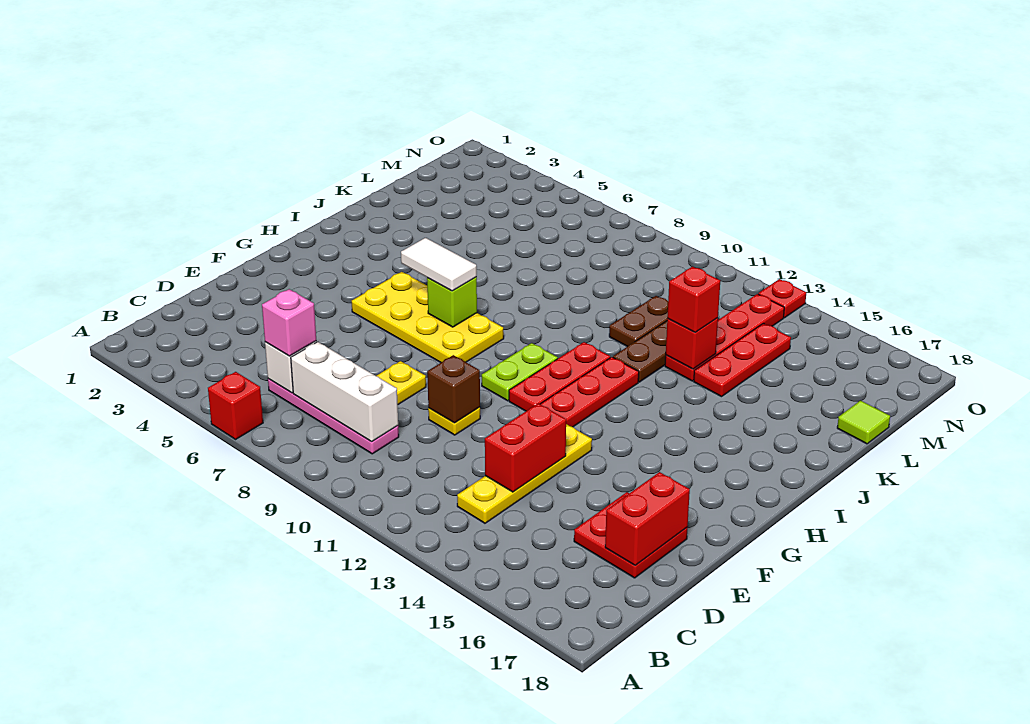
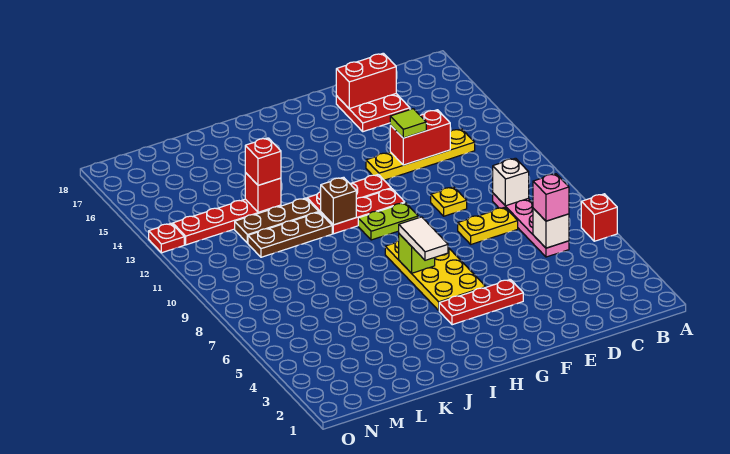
white brick C7:C9 level 2 -> white brick C9 level 2
brown brick E10 level 2 -> brown brick I11 level 2
brown plate K11:L11 level 1 -> brown plate J11:L11 level 1
red plate K14:M14 level 1 -> red plate F4:H4 level 1
lime tile L18 level 1 -> lime tile E13 level 3

